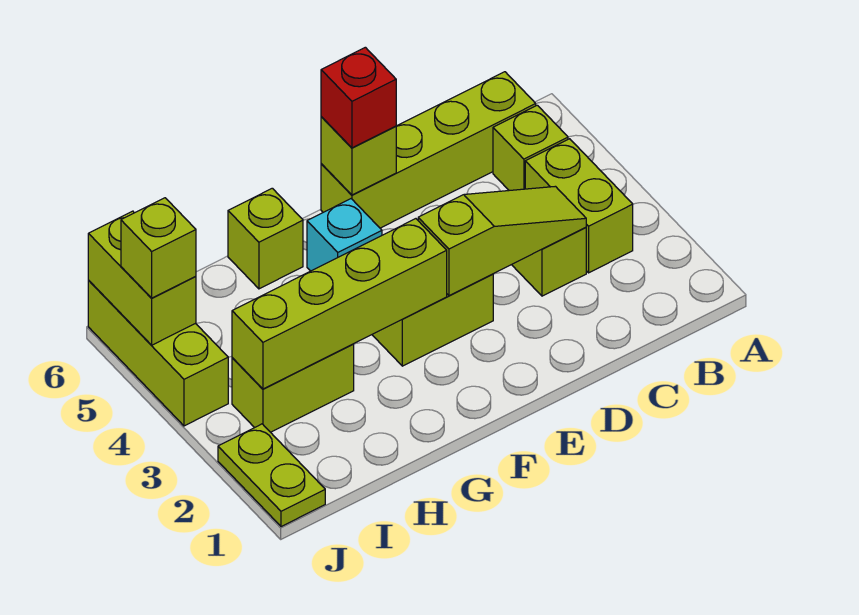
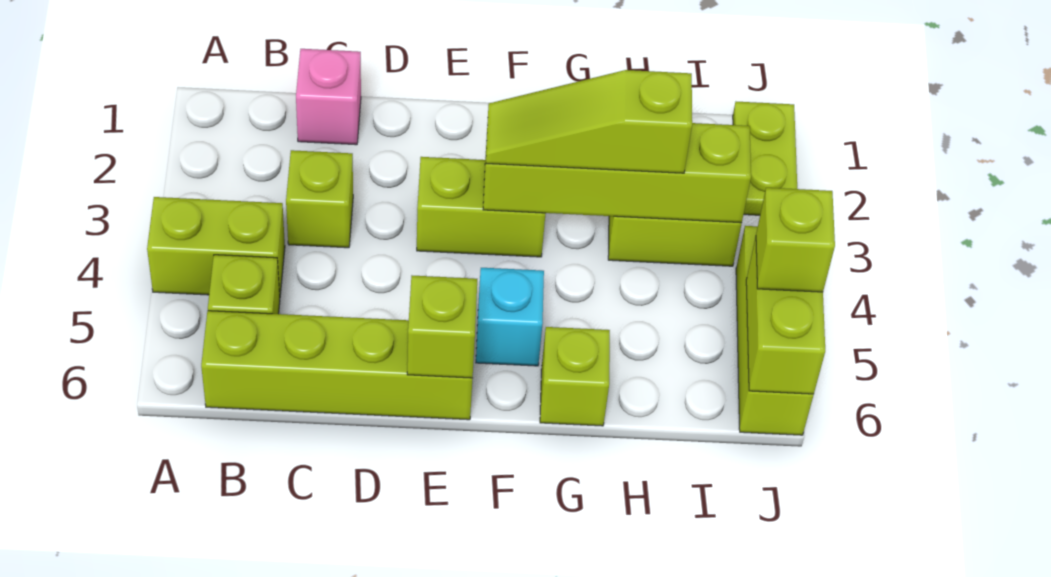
lime brick B3:B4 level 1 -> lime brick A4:B4 level 1
none -> pink brick C1 level 1
lime slope C3:E3 level 2 top E -> lime slope F3:H3 level 3 top H
red brick E6 level 3 -> none

